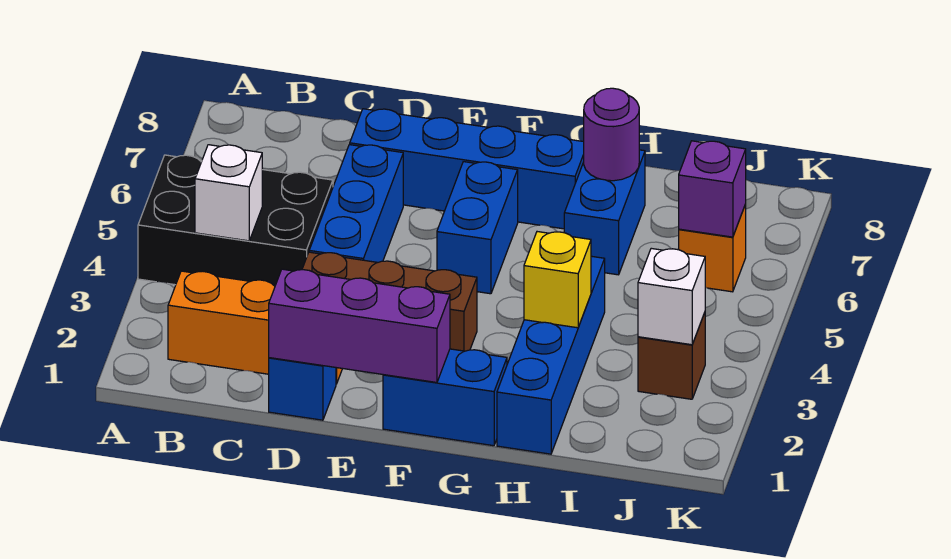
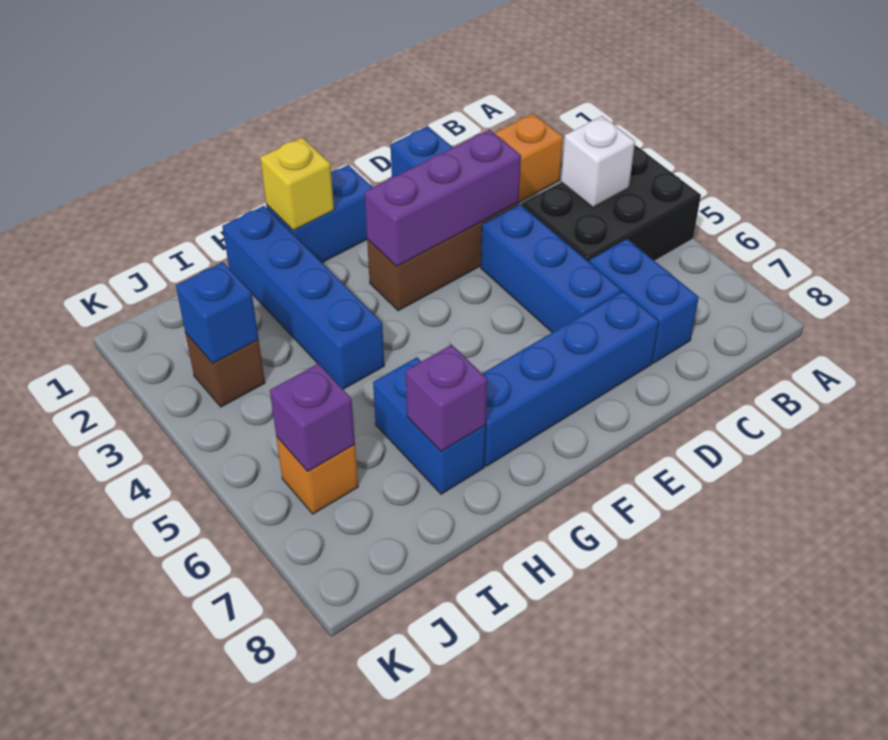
purple brick D1:F1 level 2 -> purple brick D3:F3 level 2
blue brick F5:F6 level 1 -> blue brick C6:C7 level 1
yellow brick H3 level 2 -> yellow brick G1 level 2
purple round brick H7 level 2 -> purple brick H7 level 2
white brick J3 level 2 -> blue brick J3 level 2

